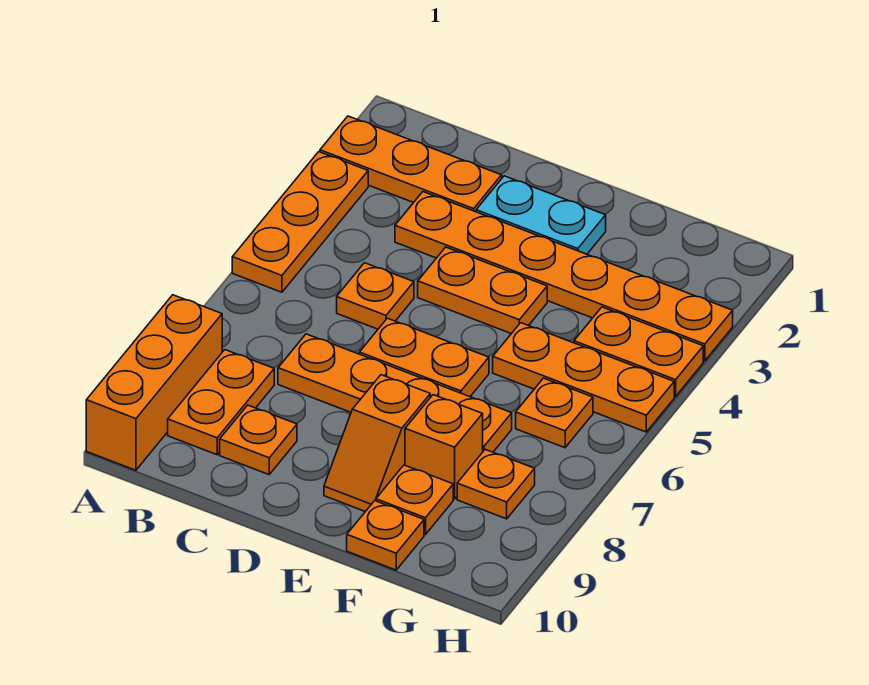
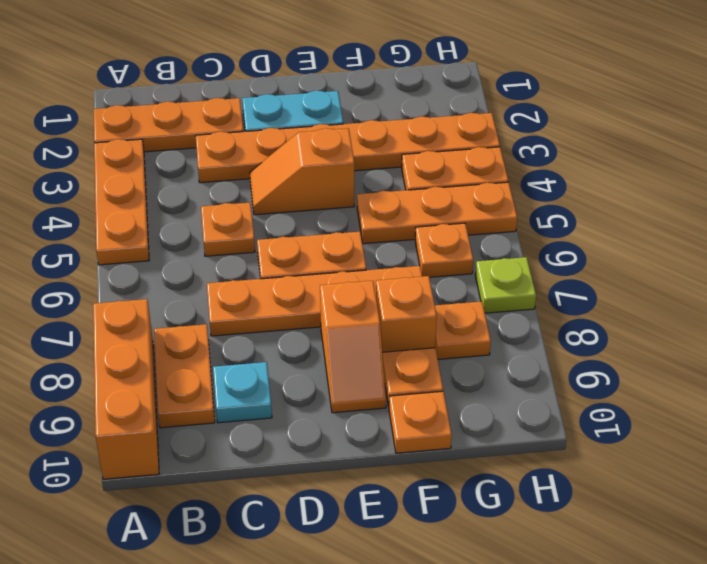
orange plate C9 level 1 -> cyan plate C9 level 1
orange plate D4:E4 level 1 -> orange slope D4:E4 level 1 top E
none -> lime plate H7 level 1

